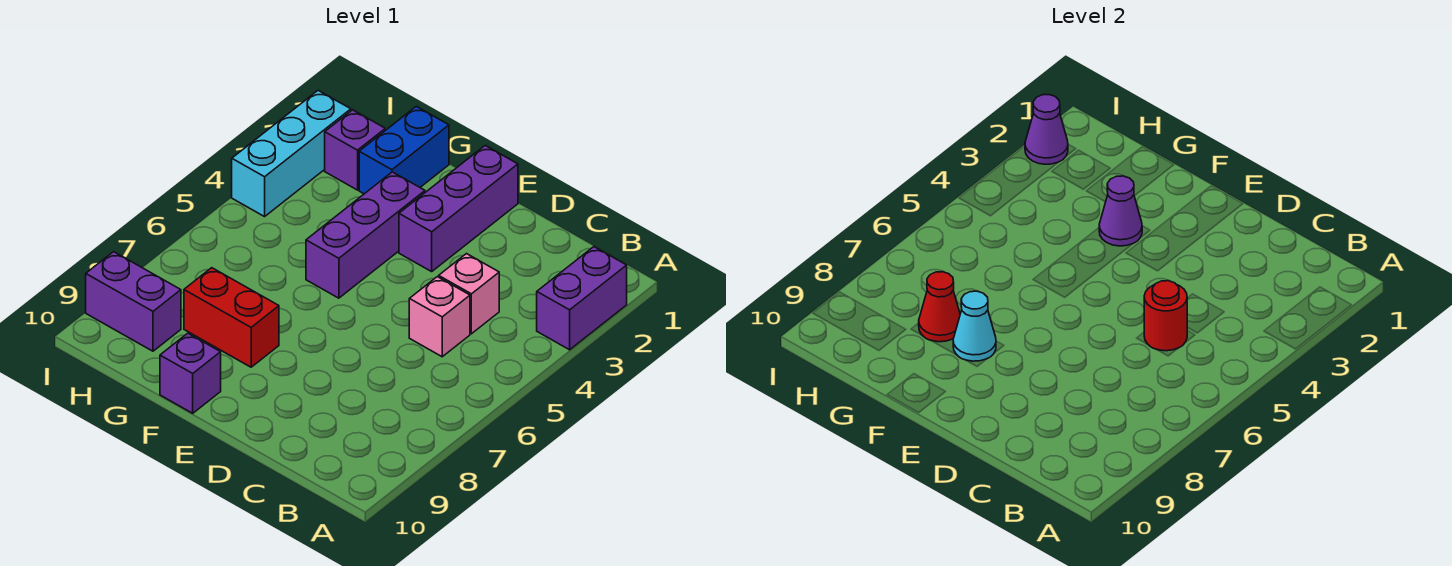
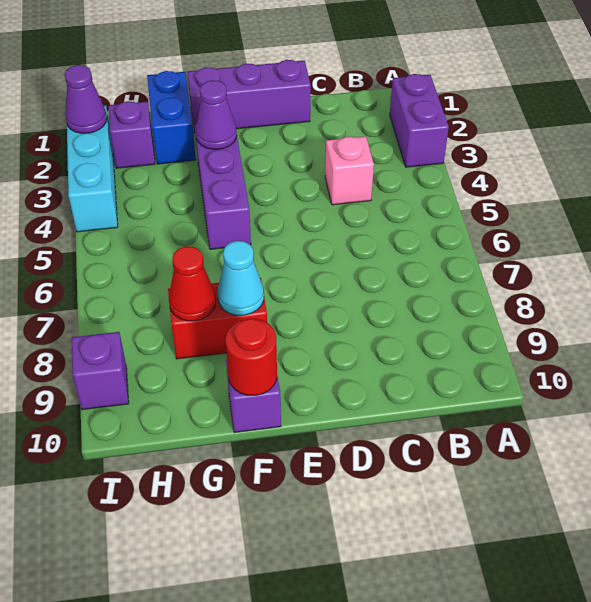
pink brick C5 level 1 -> none
red round brick C5 level 2 -> red round brick F10 level 2
purple brick E1:E3 level 1 -> purple brick D1:F1 level 1
purple brick H9:I9 level 1 -> purple brick I9 level 1

